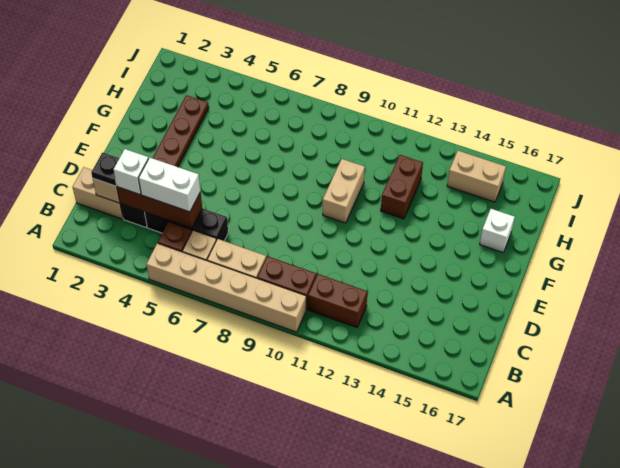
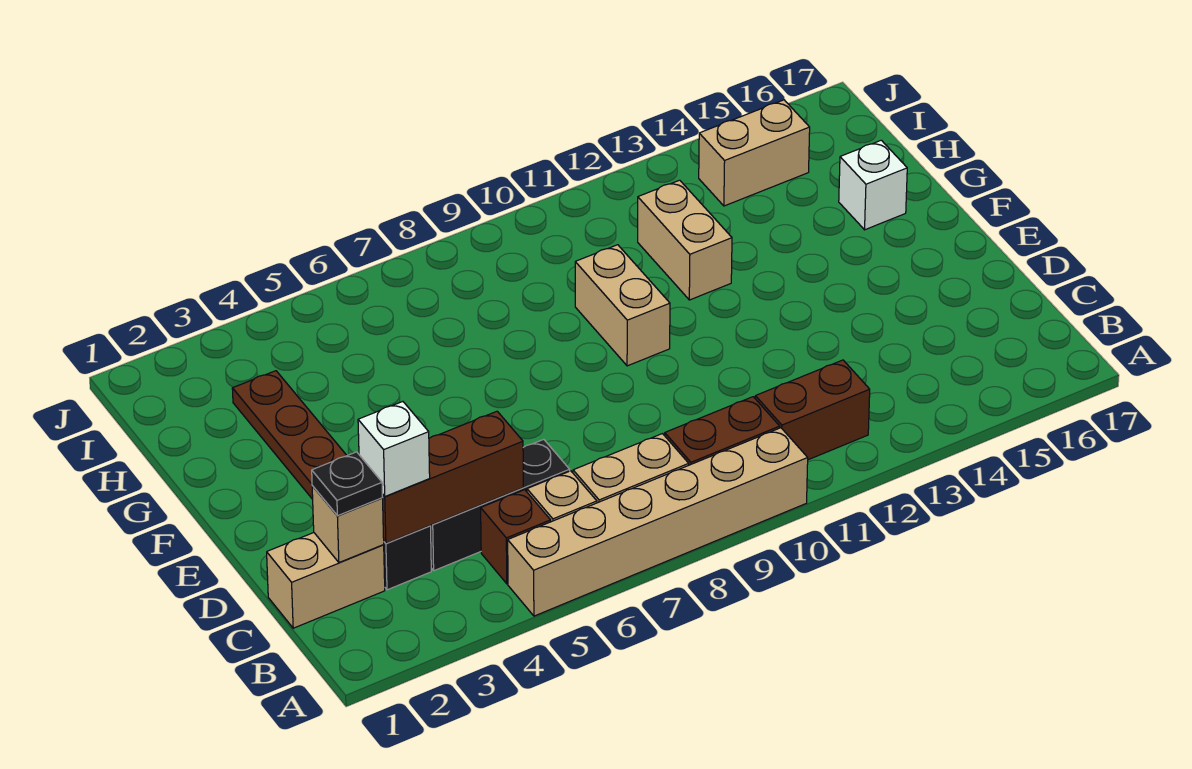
white brick C4:C5 level 3 -> none
brown brick G12:H12 level 1 -> tan brick G12:H12 level 1

